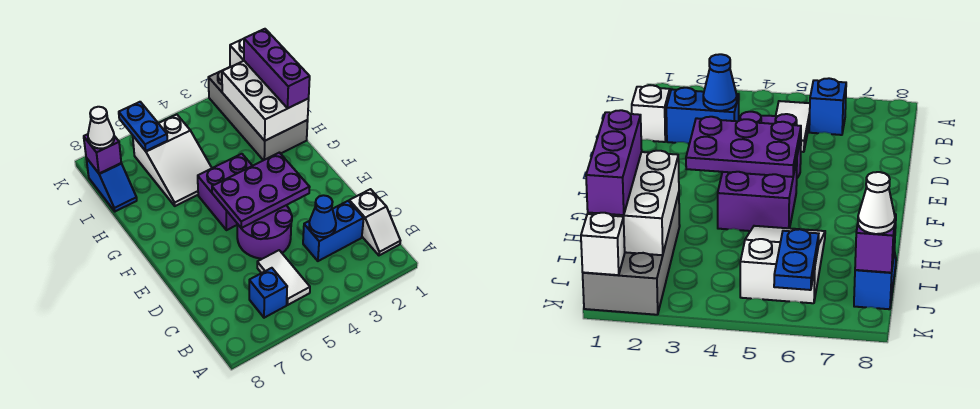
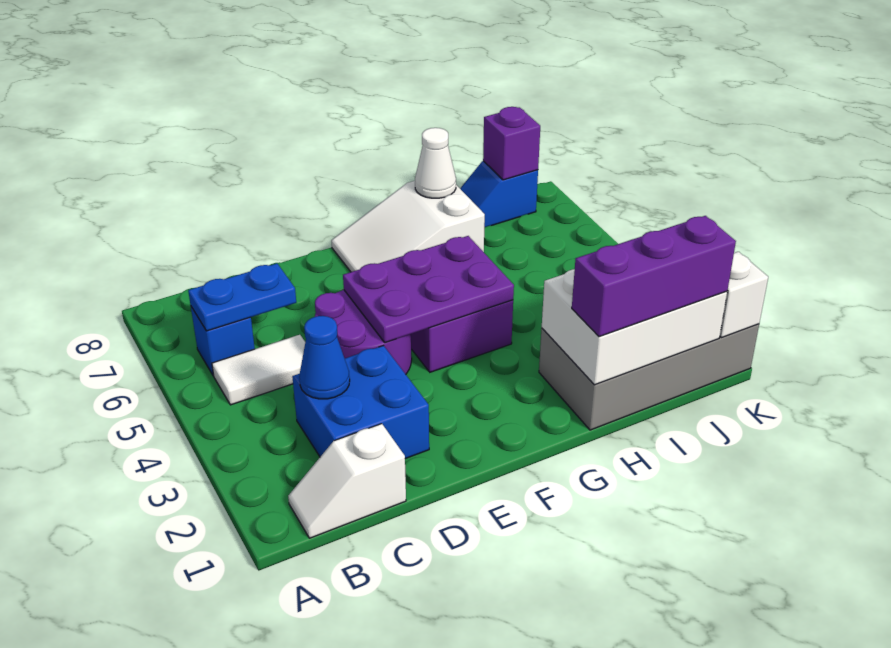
blue brick C2:C3 level 1 -> blue brick C2:D3 level 1
purple plate E3:F5 level 2 -> purple plate E4:G5 level 2
white slope H5:J6 level 1 top J -> white slope F7:H8 level 1 top H
blue plate J6:K6 level 2 -> blue plate B6:C6 level 2
white cone J8 level 3 -> white cone H8 level 2

